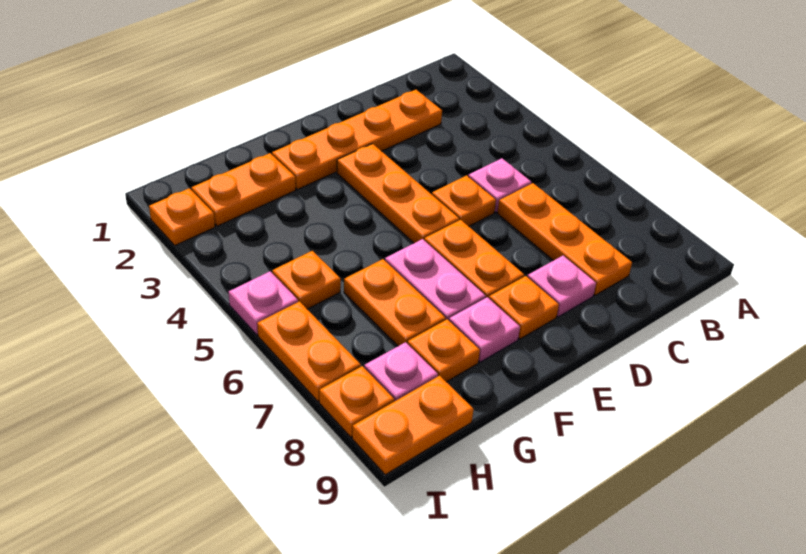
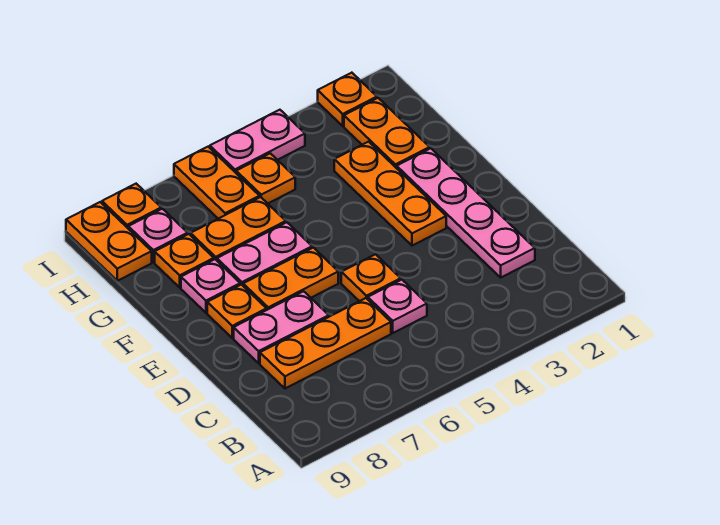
orange plate C2:F2 level 1 -> pink plate C2:F2 level 1
pink plate D8 level 1 -> pink plate D7:D8 level 1
orange plate E3:E5 level 1 -> orange plate E3:G3 level 1
pink plate I5 level 1 -> pink plate I4:I5 level 1
orange plate I6:I7 level 1 -> orange plate H6:I6 level 1

